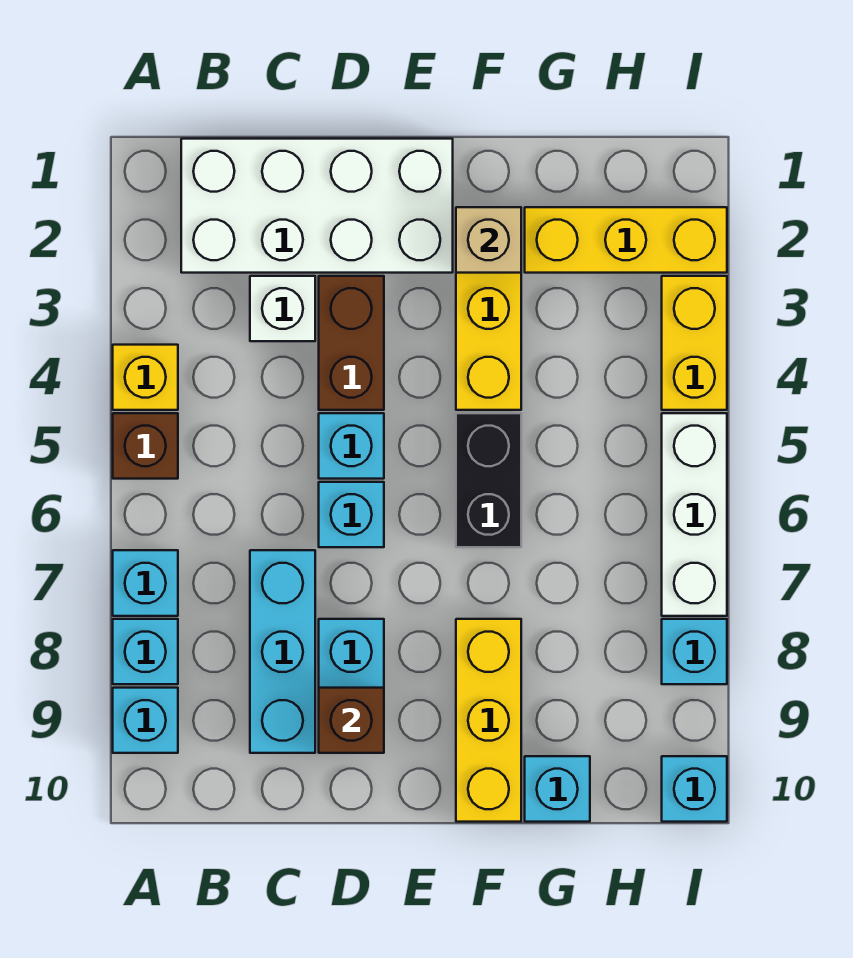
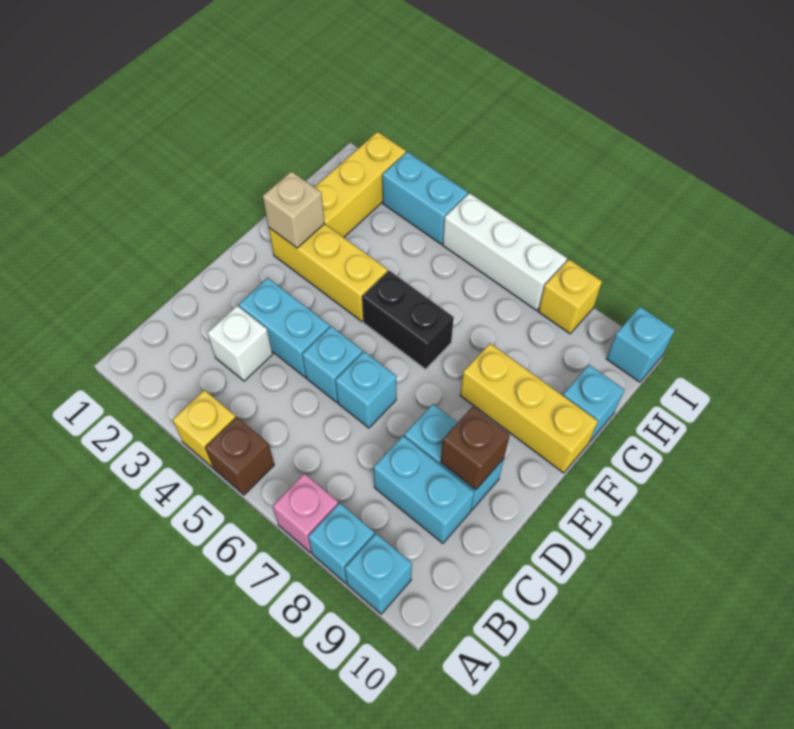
cyan brick A7 level 1 -> pink brick A7 level 1
white brick B1:E2 level 1 -> none
cyan brick C7:C9 level 1 -> cyan brick C8:C9 level 1
brown brick D3:D4 level 1 -> cyan brick D3:D4 level 1
yellow brick I3:I4 level 1 -> cyan brick I3:I4 level 1
cyan brick I8 level 1 -> yellow brick I8 level 1

